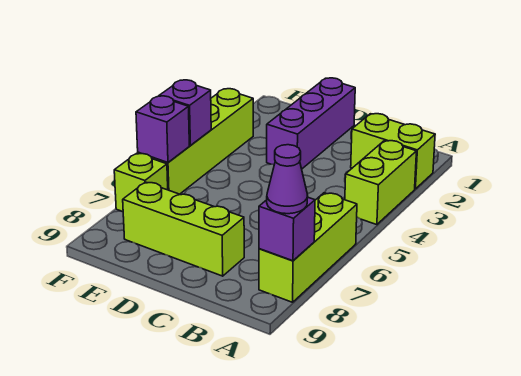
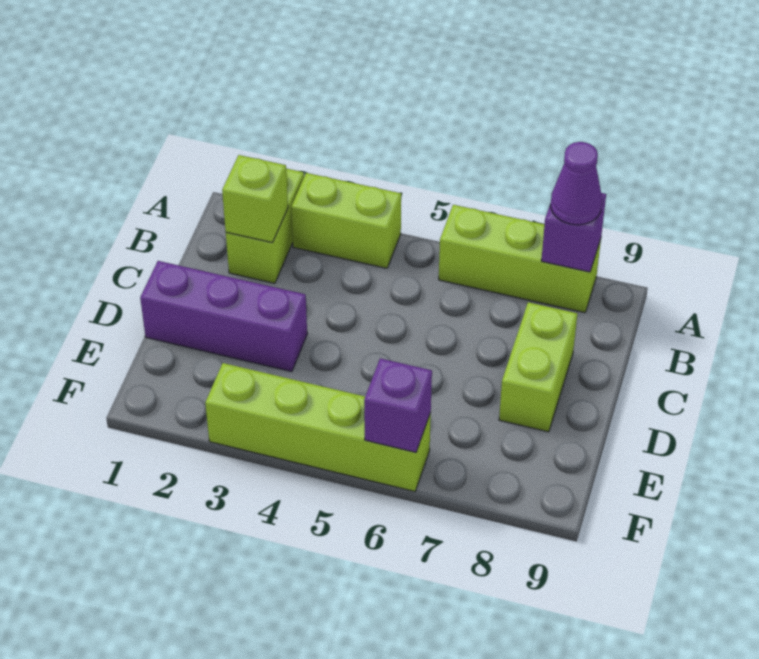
lime brick C8:E8 level 1 -> lime brick C8:D8 level 1
purple brick F5 level 2 -> none
lime brick F7 level 1 -> lime brick B2 level 2

